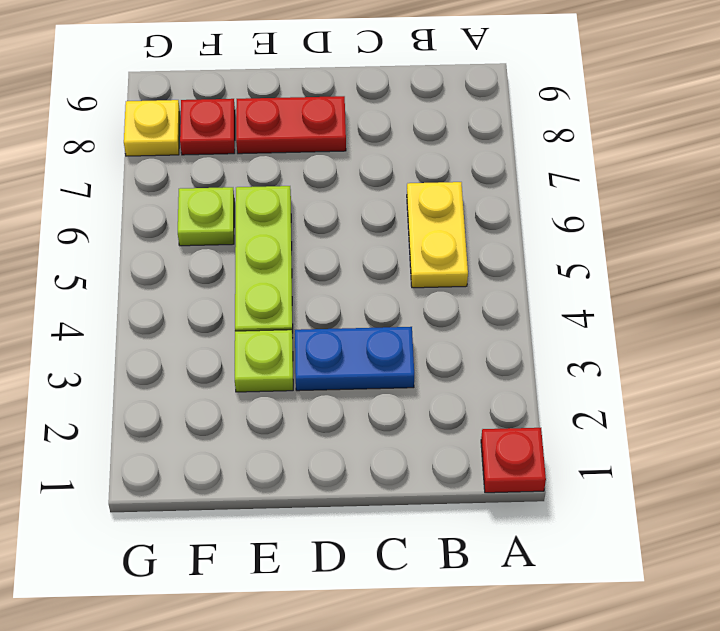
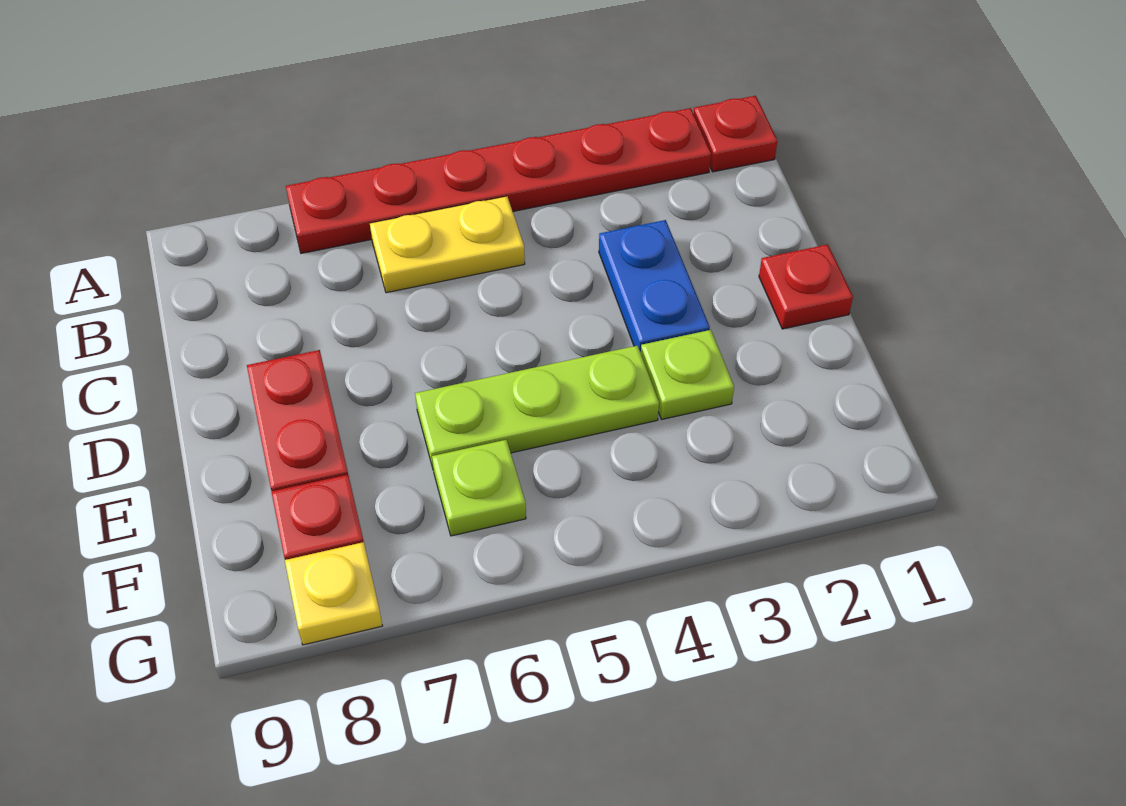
none -> red plate A2:A7 level 1
none -> red plate D1 level 1

